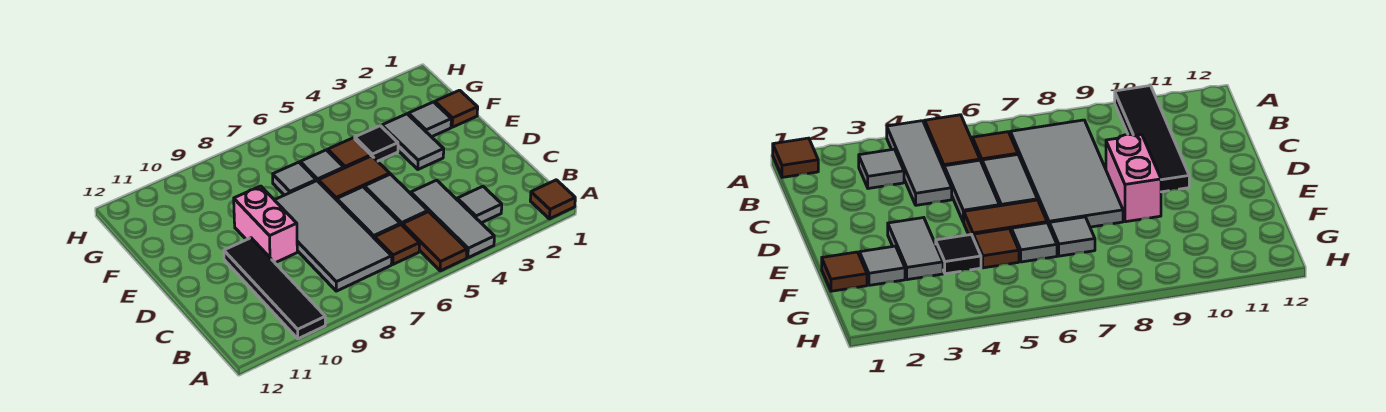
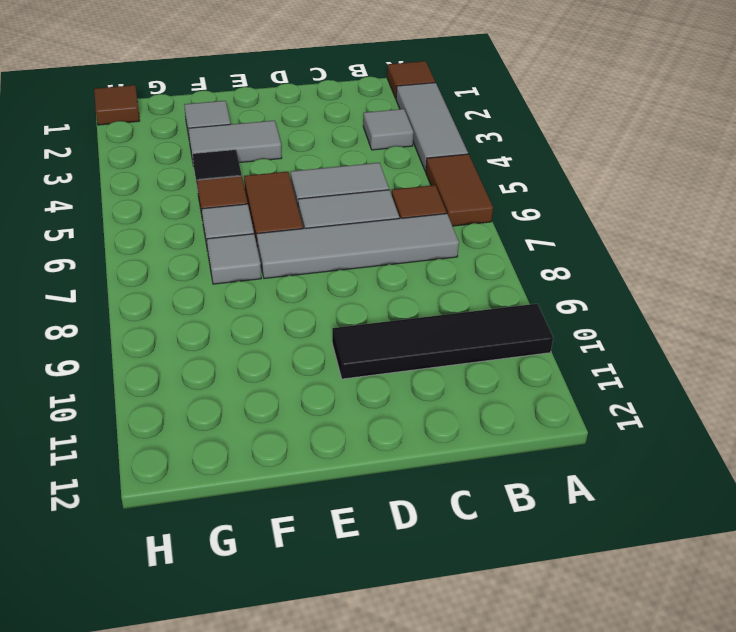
grey tile A4:C4 level 1 -> grey tile A2:A4 level 1
brown tile A5:B5 level 1 -> brown tile A5:A6 level 1
grey tile B7:E8 level 1 -> grey tile B7:E7 level 1
pink brick D9:E9 level 1 -> none
brown tile F1 level 1 -> brown tile H1 level 1

